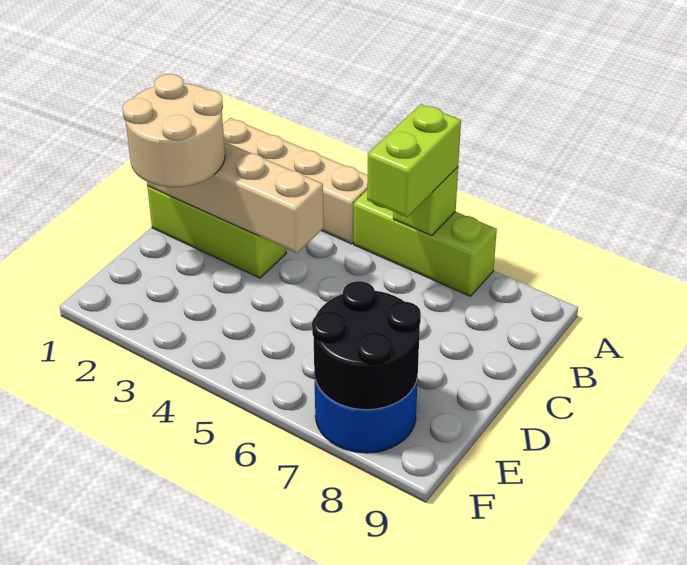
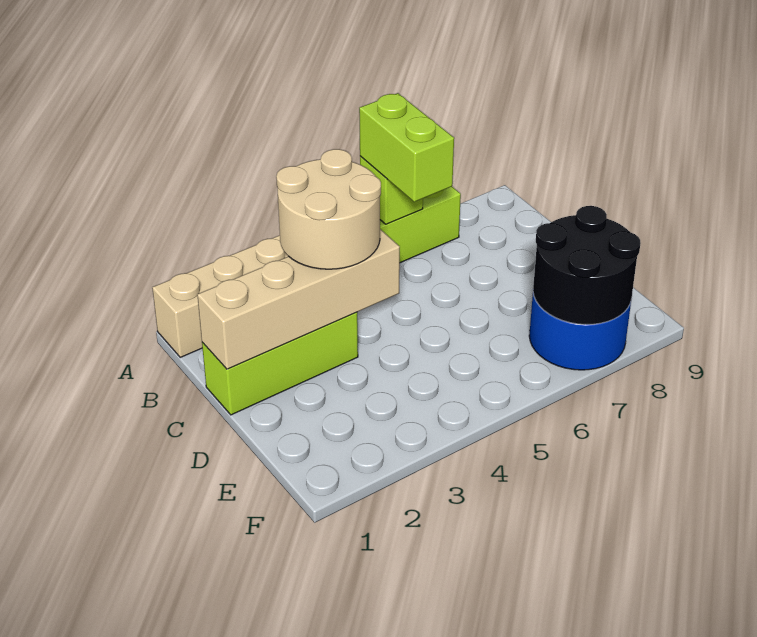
tan round brick C1:D2 level 3 -> tan round brick B3:C4 level 3

